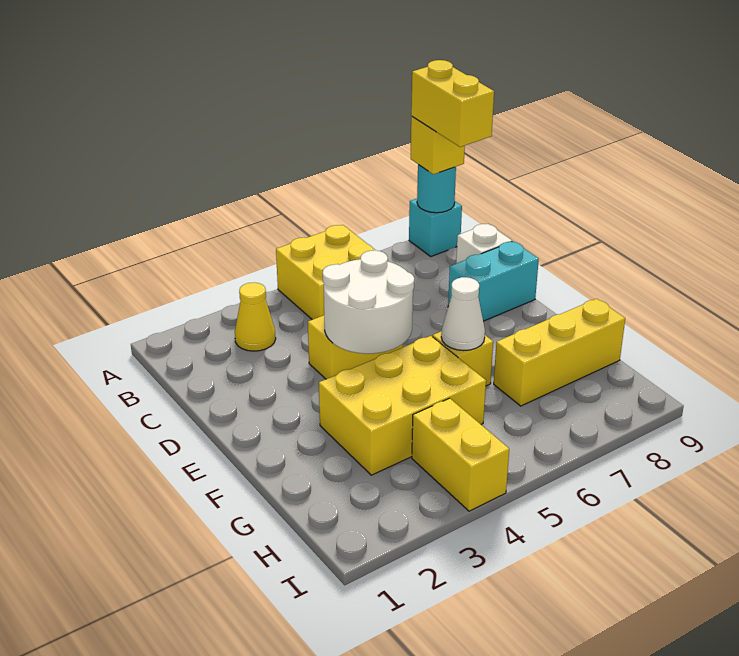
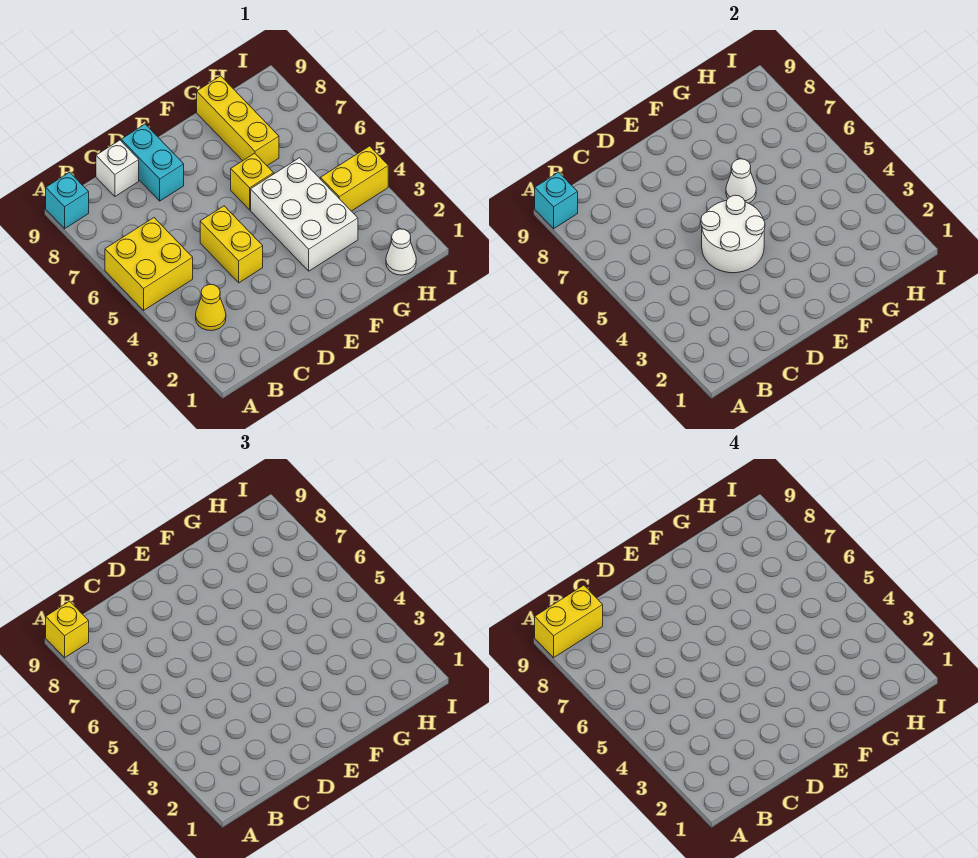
cyan round brick A9 level 2 -> cyan brick A9 level 2
yellow brick F3:G5 level 1 -> white brick F3:G5 level 1
none -> white cone H1 level 1

